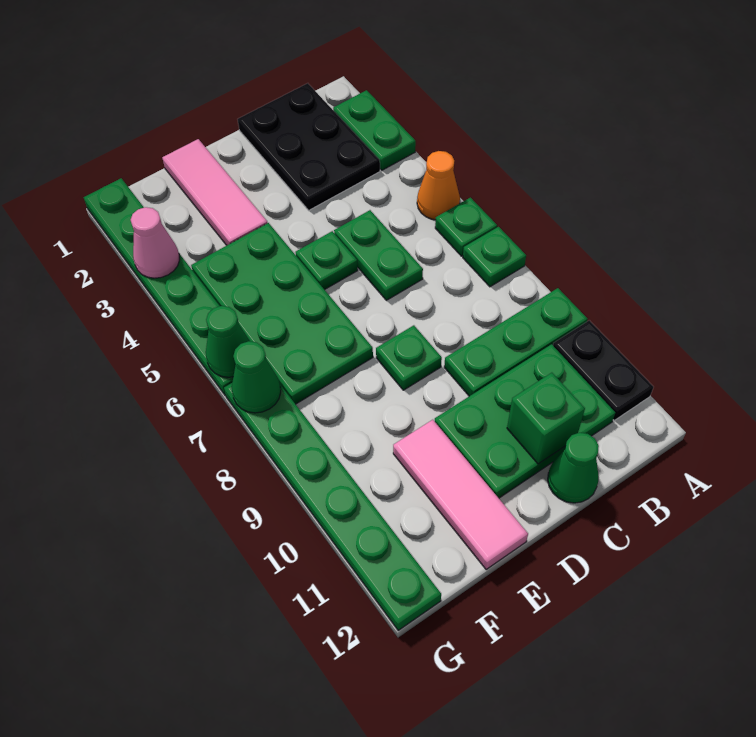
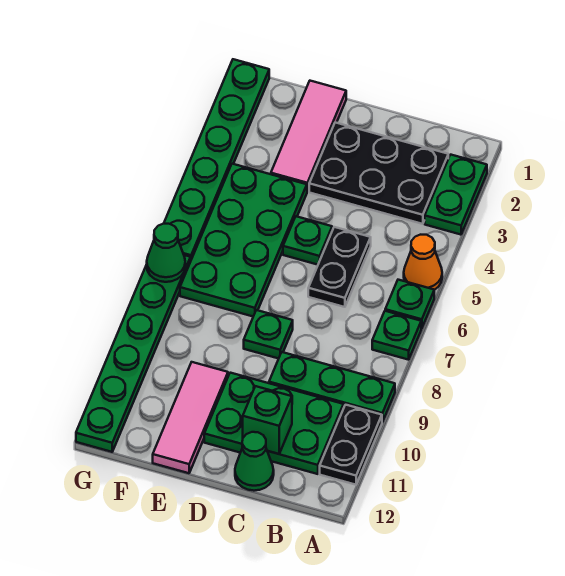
black plate B1:C3 level 1 -> black plate B2:D3 level 1
green plate C5:C6 level 1 -> black plate C5:C6 level 1
pink cone G3 level 2 -> none
green cone G6 level 2 -> none

